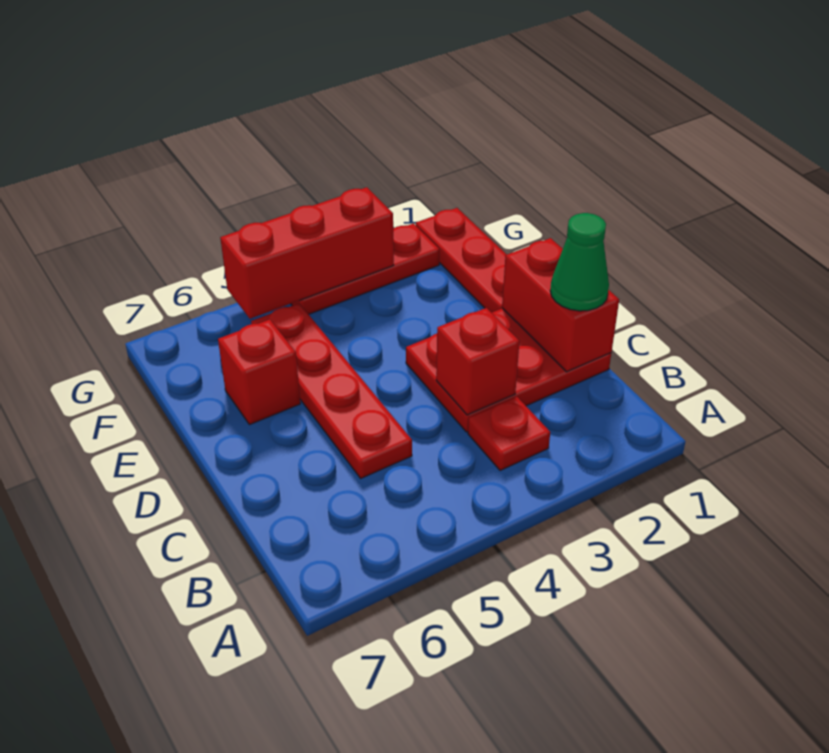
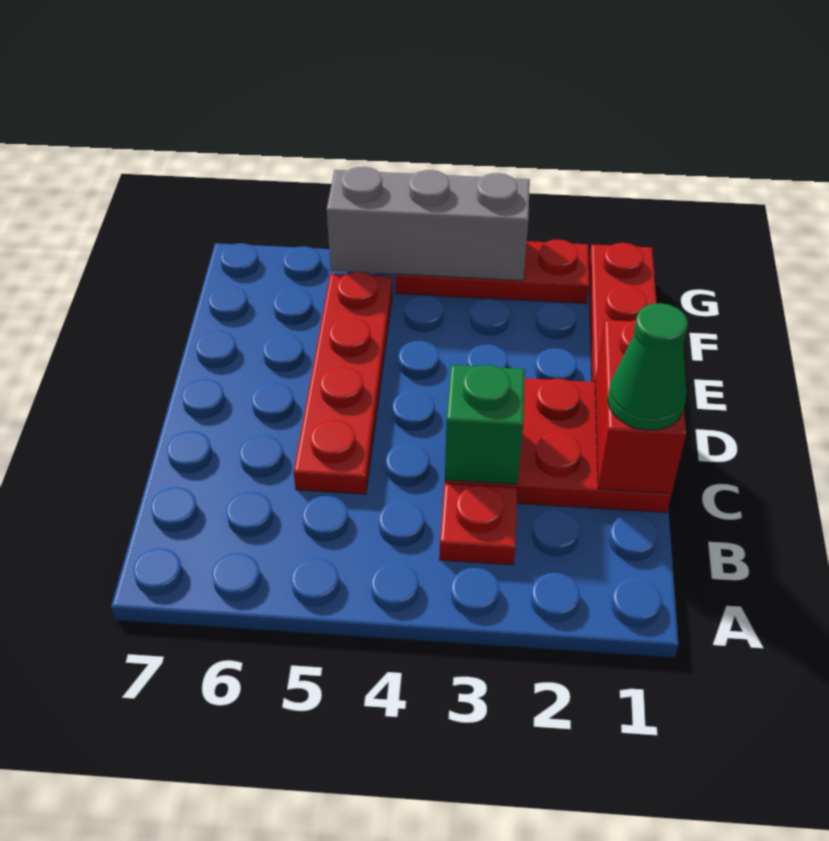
red brick C3 level 2 -> green brick C3 level 2
red brick E6 level 1 -> none
red brick G3:G5 level 2 -> grey brick G3:G5 level 2

